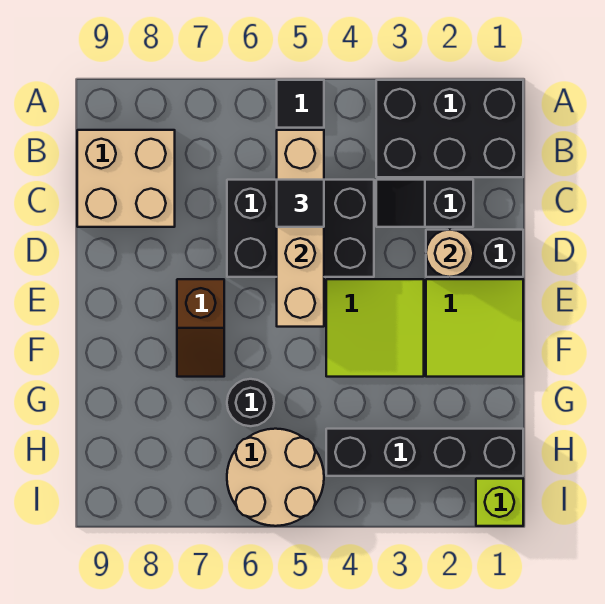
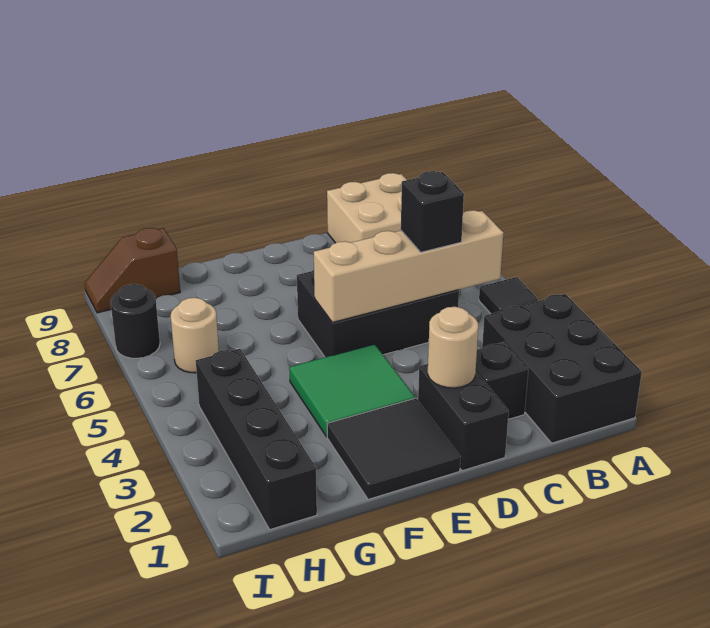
black brick C4:D6 level 1 -> black brick C5:E6 level 1
black tile C5 level 3 -> black brick C5 level 3
lime tile E1:F2 level 1 -> black tile E1:F2 level 1
lime tile E3:F4 level 1 -> green tile E3:F4 level 1
brown slope E7:F7 level 1 top E -> brown slope H9:I9 level 1 top H
black round brick G6 level 1 -> black round brick I7 level 1
tan round brick H5:I6 level 1 -> tan round brick H6 level 1
lime brick I1 level 1 -> none

